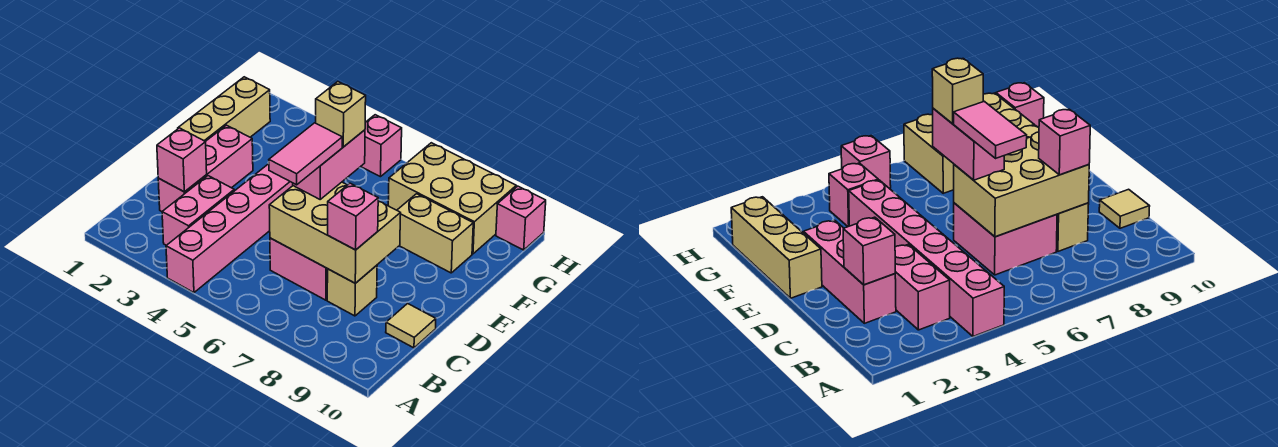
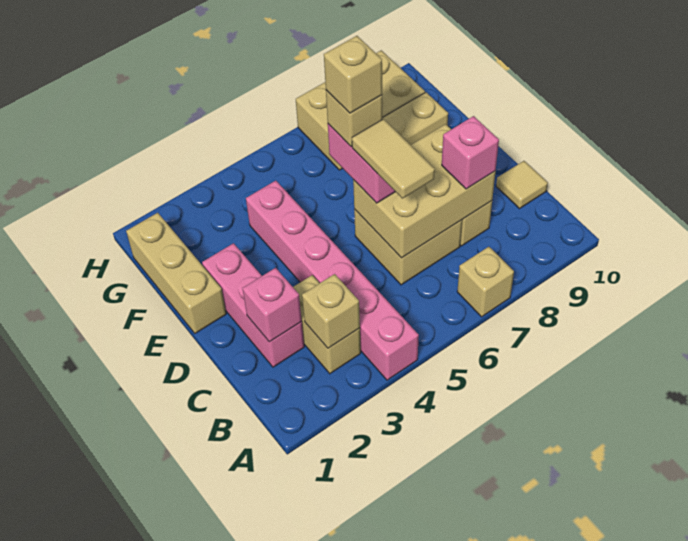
none -> tan brick A7 level 1
pink brick B3:C3 level 1 -> tan brick B3:C3 level 1
none -> tan brick B3 level 2
pink brick C6:D7 level 1 -> tan brick C6:D7 level 1
pink tile C6:D6 level 4 -> tan tile C6:D6 level 4
none -> tan brick E6 level 5
pink brick G4 level 1 -> none
pink brick H5 level 1 -> none
pink brick H10 level 1 -> none

